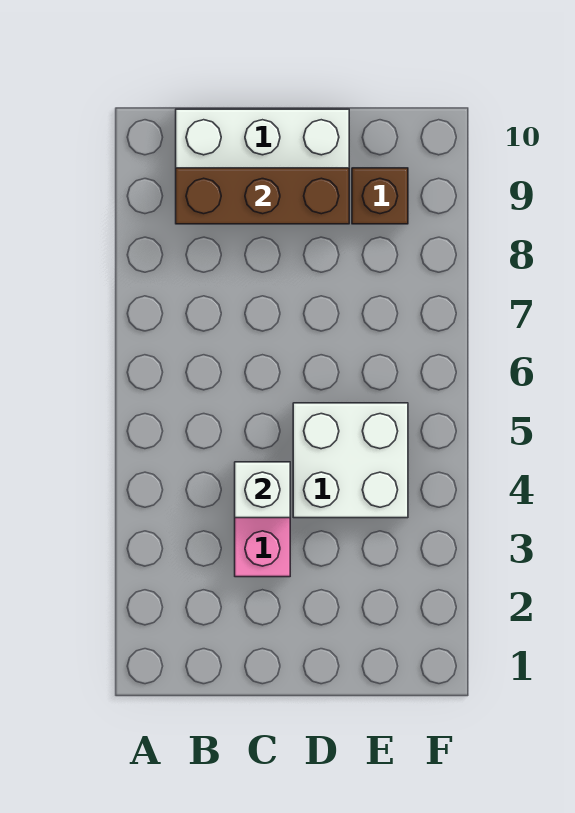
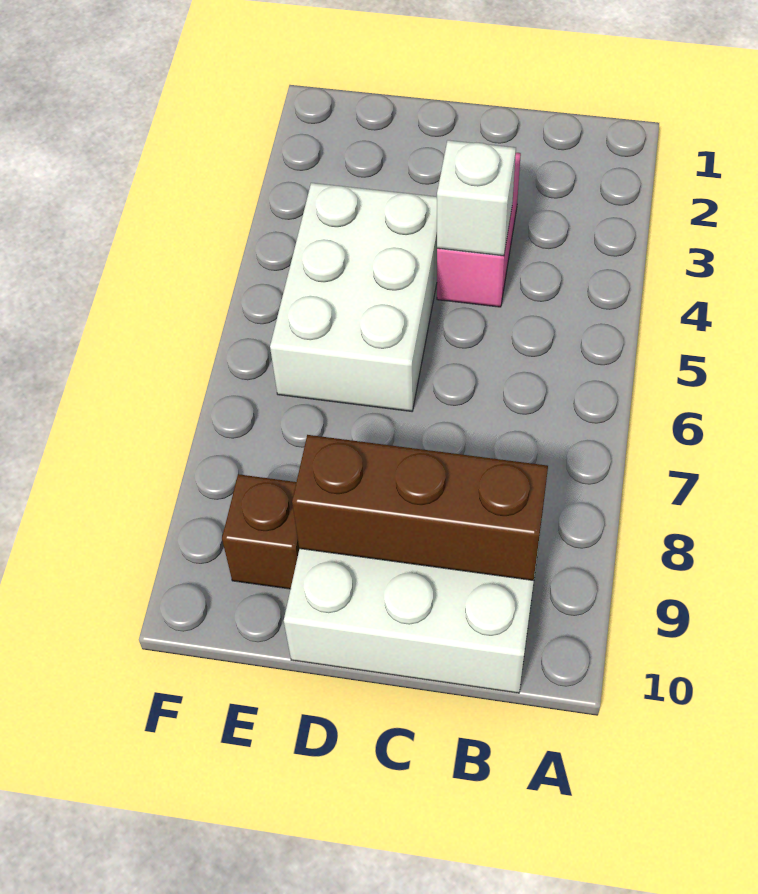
white brick D4:E5 level 1 -> white brick D4:E6 level 1

